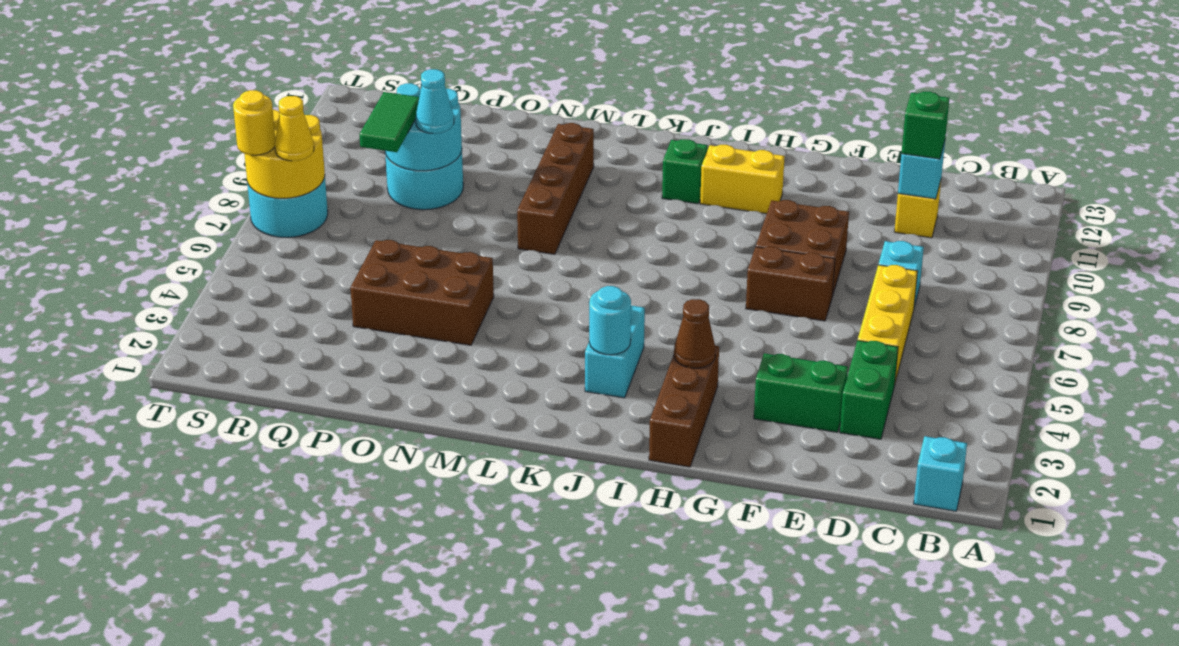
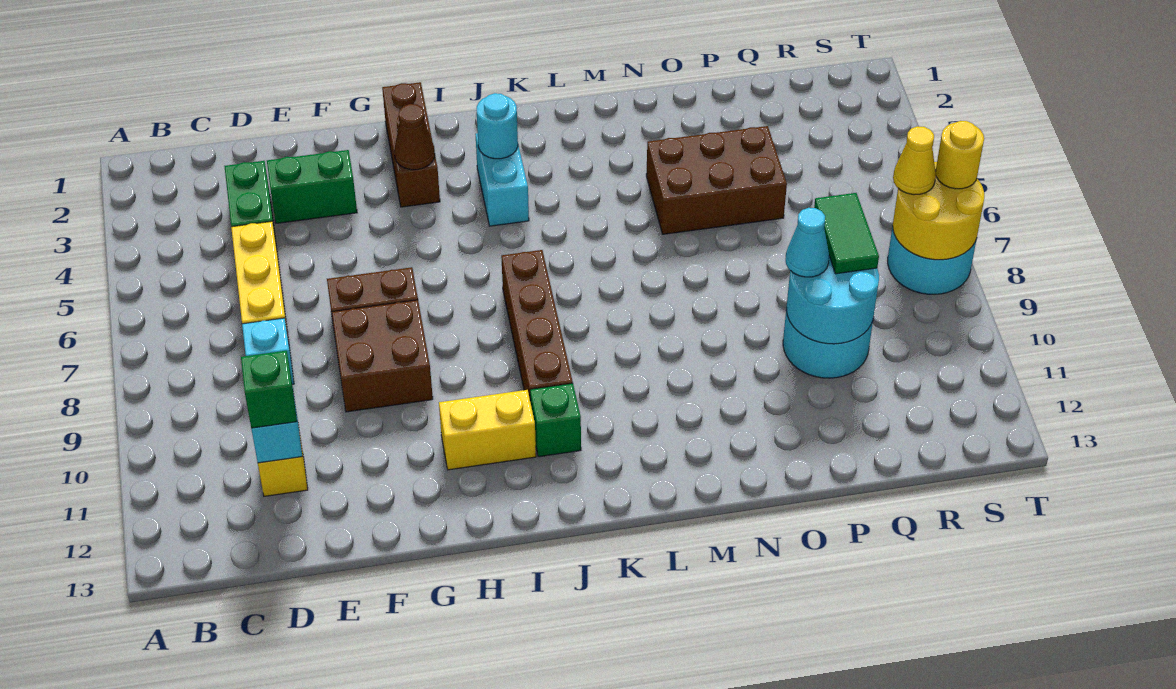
cyan brick B1 level 1 -> none
brown brick M8:M11 level 1 -> brown brick J7:J10 level 1

